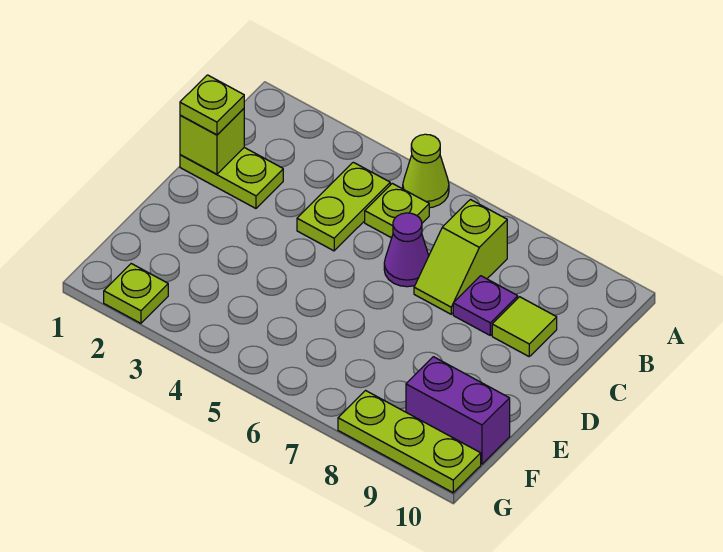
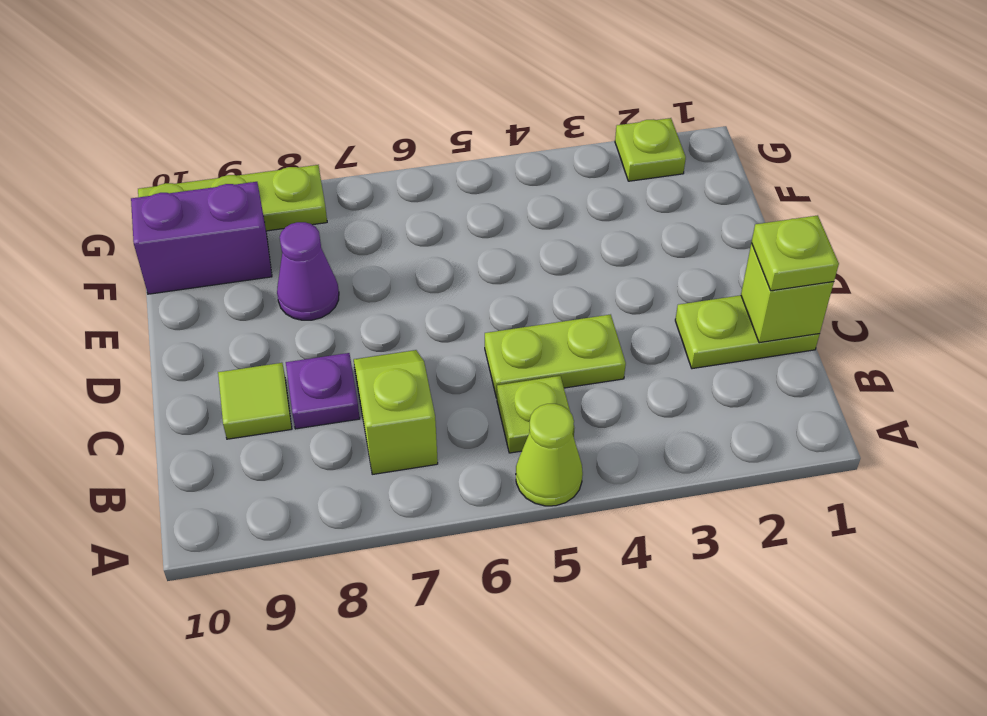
lime plate B4:C4 level 1 -> lime plate C4:C5 level 1
purple cone C6 level 1 -> purple cone E8 level 1

